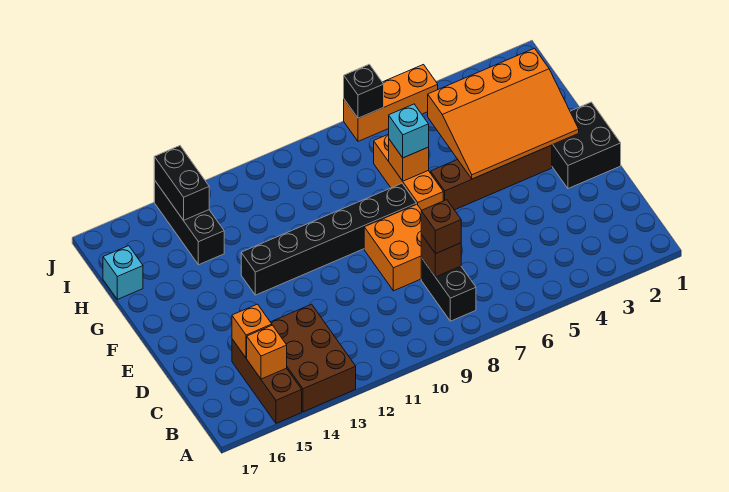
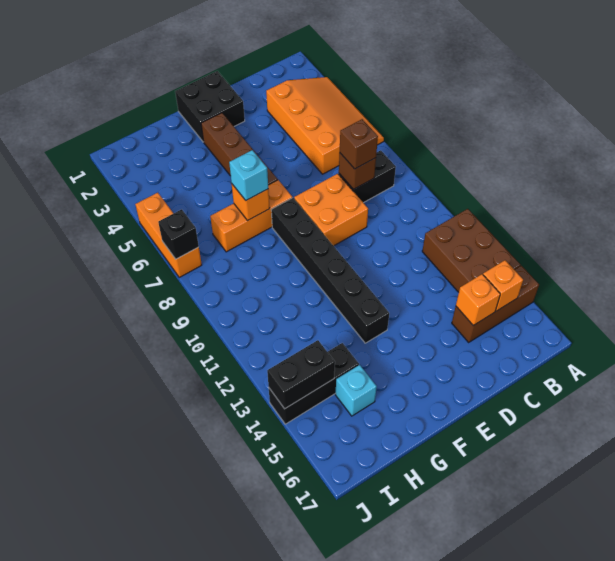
brown brick A13:C14 level 1 -> brown brick A12:B14 level 1
orange slope F2:H5 level 2 top H -> orange slope A3:C6 level 1 top C
cyan brick H17 level 1 -> cyan brick H15 level 1

